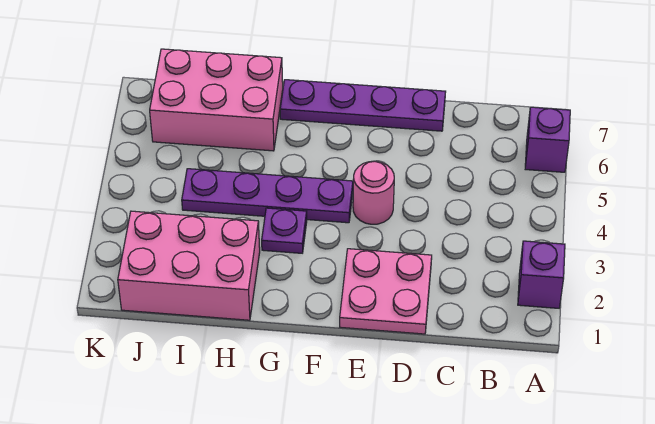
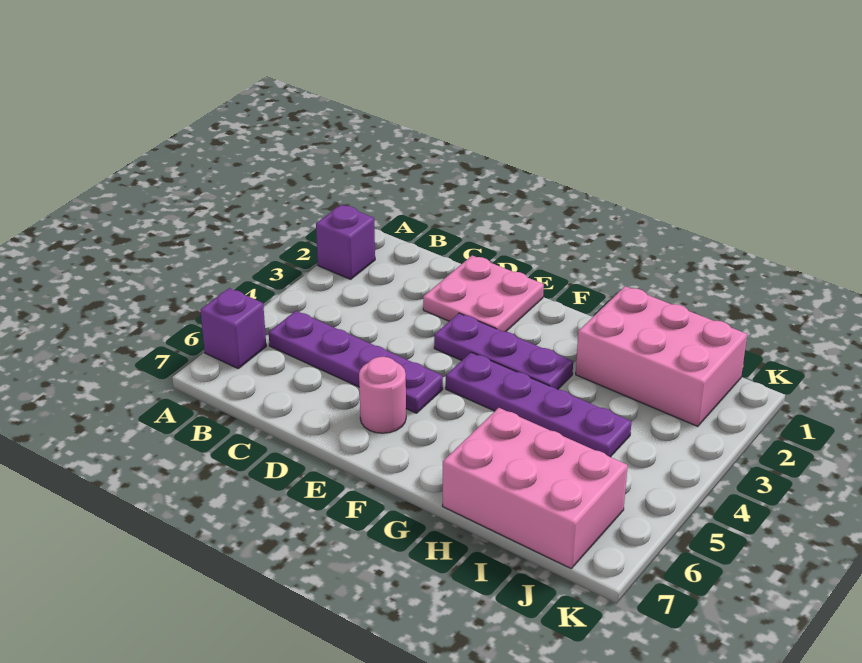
purple plate D7:G7 level 1 -> purple plate B5:E5 level 1
pink round brick E4 level 1 -> pink round brick E6 level 1
purple plate G3 level 1 -> purple plate E3:G3 level 1

